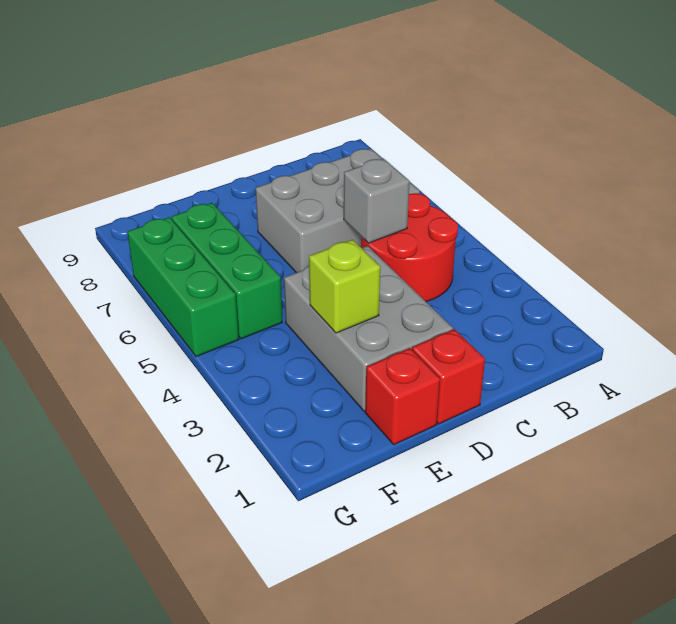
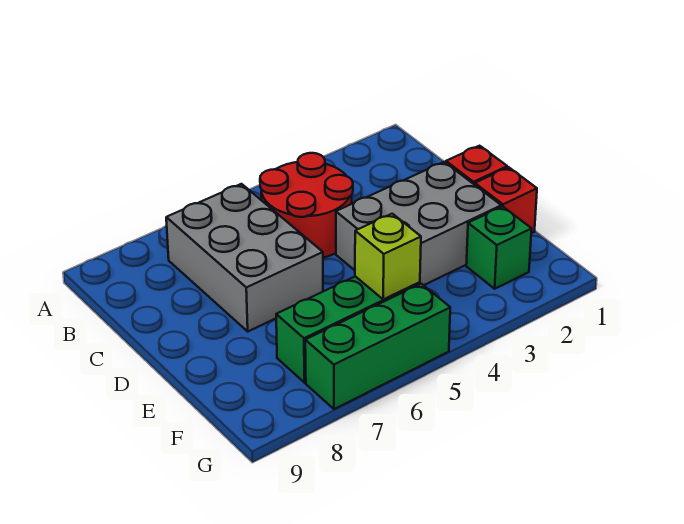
grey brick C5 level 2 -> none
lime brick E3 level 2 -> lime brick F5 level 2
none -> green brick F2 level 1

